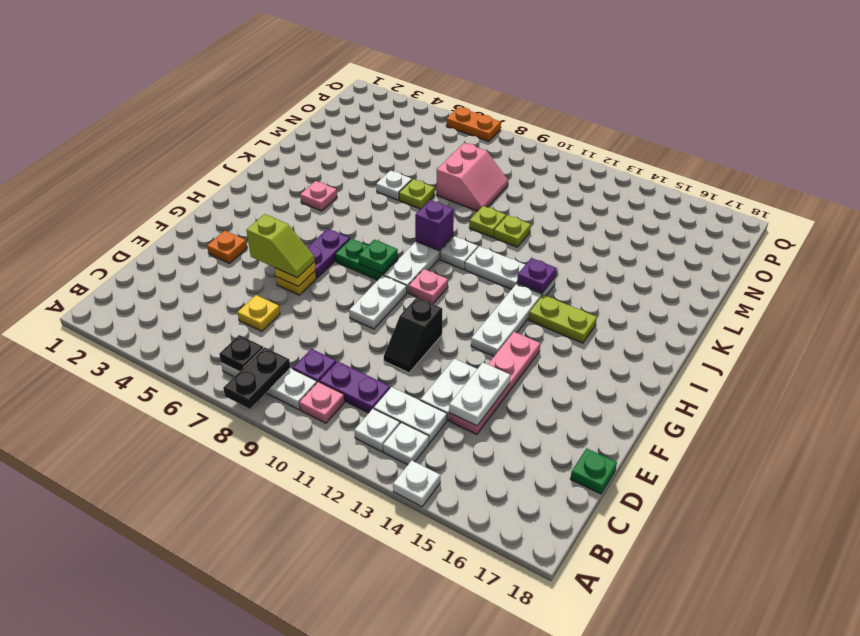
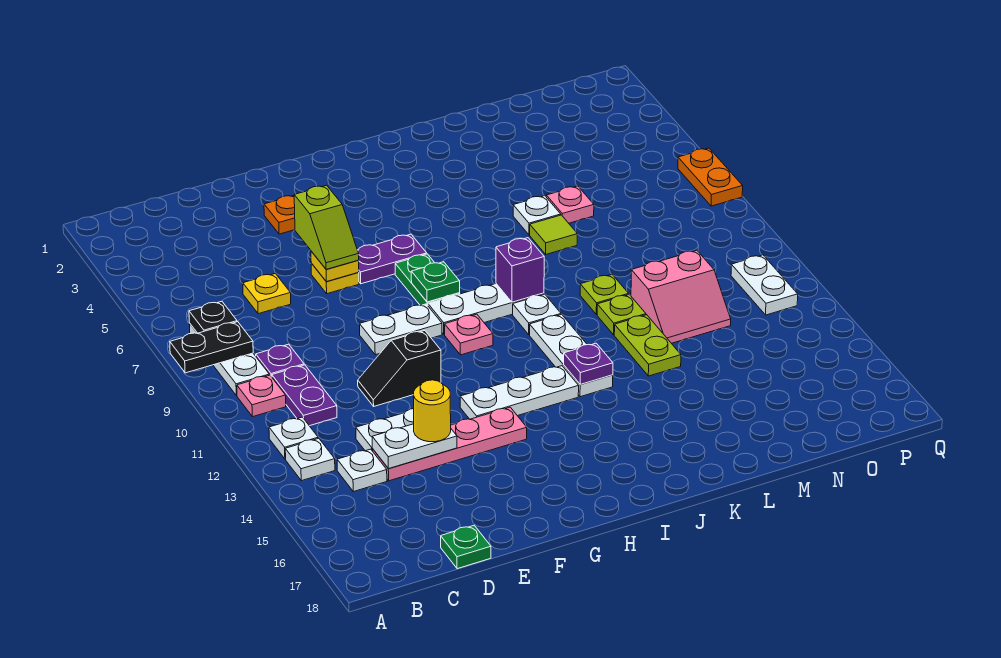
white plate A14 level 1 -> white plate C14 level 1
white plate C12:C13 level 1 -> white plate P11:P12 level 1
none -> yellow round brick E14 level 3
lime plate I14:I15 level 1 -> lime plate L12:L13 level 1
pink plate J4 level 1 -> pink plate M6 level 1
lime plate L7 level 1 -> lime tile L7 level 1
pink slope M8:N9 level 1 top 8 -> pink slope M11:N12 level 1 top 11

